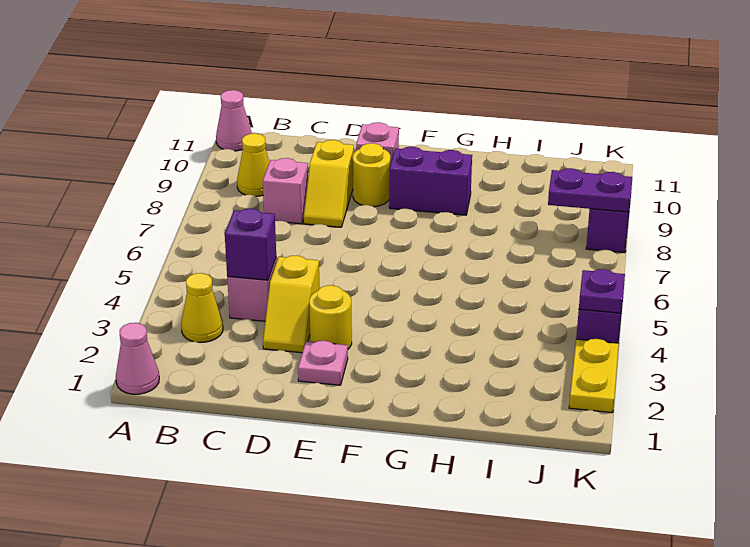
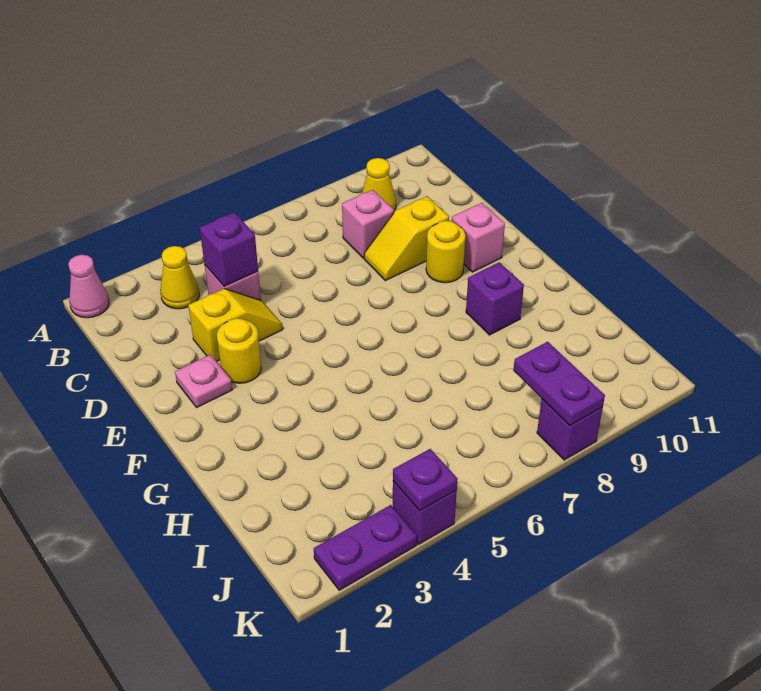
pink cone A11 level 1 -> none
yellow slope D3:D4 level 1 top 4 -> yellow slope D3:D4 level 1 top 3
purple brick F9:G9 level 1 -> purple brick G9 level 1
yellow plate K2:K3 level 1 -> purple plate K2:K3 level 1

